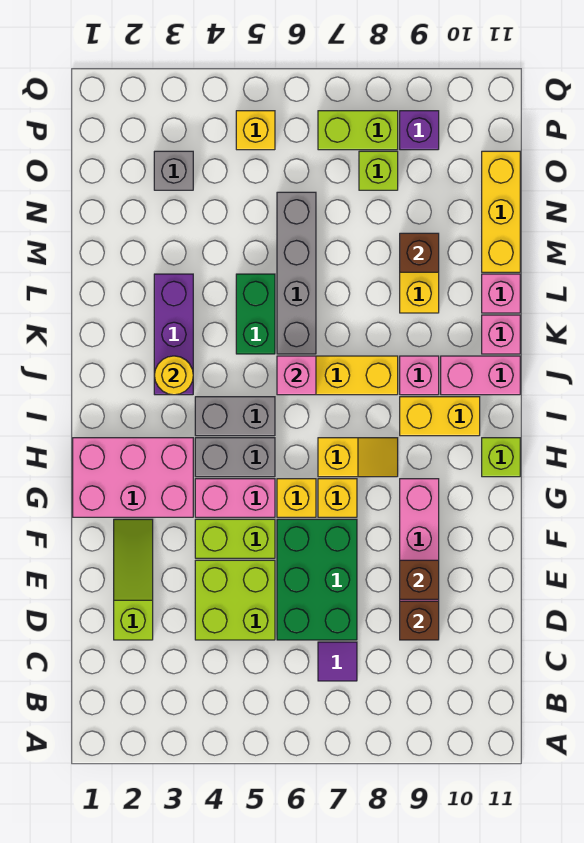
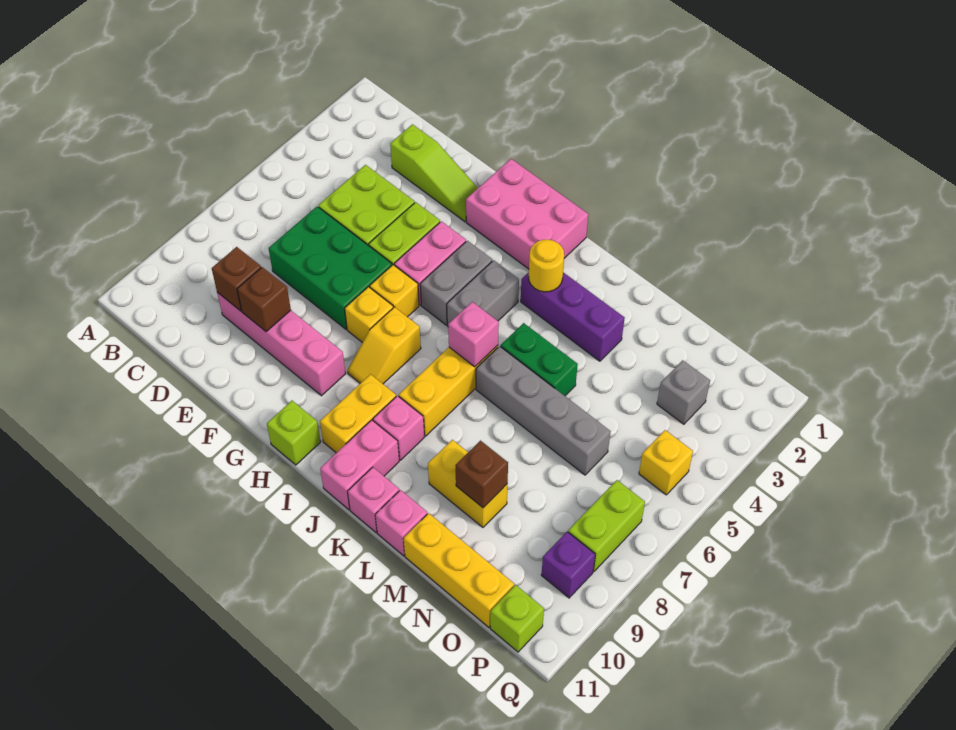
purple tile C7 level 1 -> none
pink brick G1:H3 level 1 -> pink brick G1:I2 level 1
lime brick O8 level 1 -> lime brick P11 level 1

